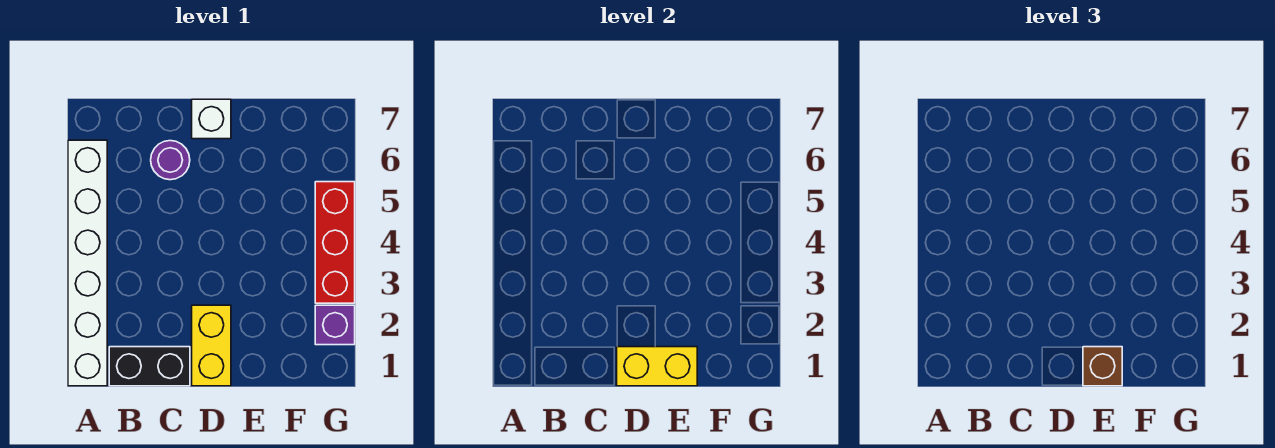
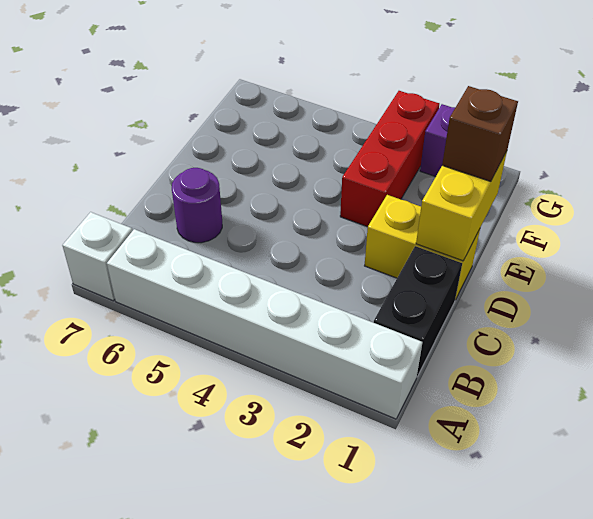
white brick D7 level 1 -> white brick A7 level 1
red brick G3:G5 level 1 -> red brick E3:G3 level 1

